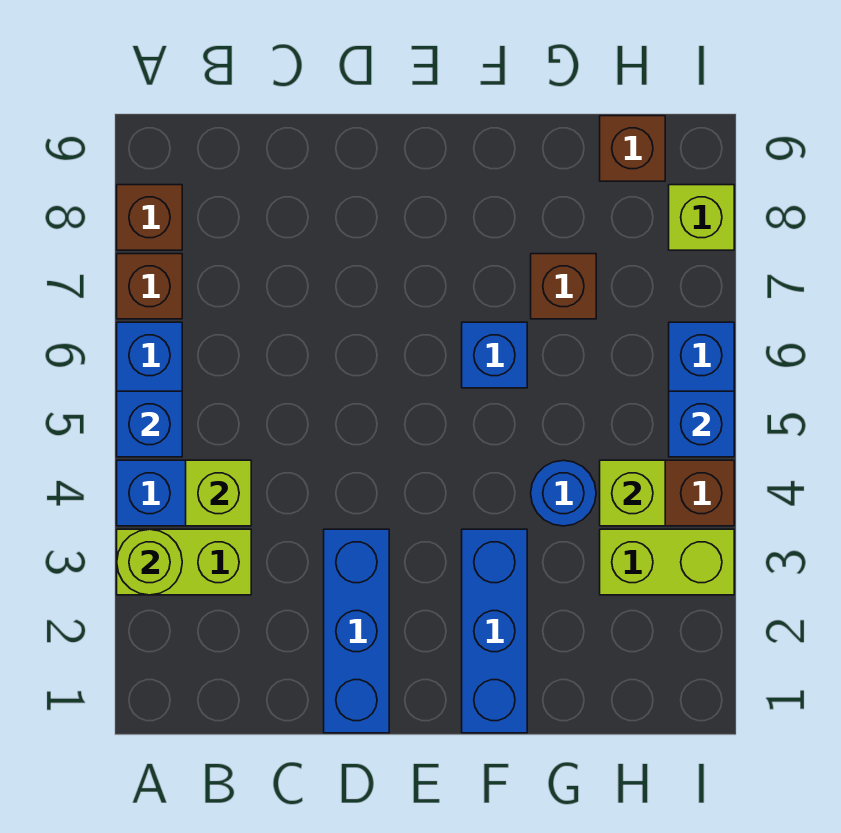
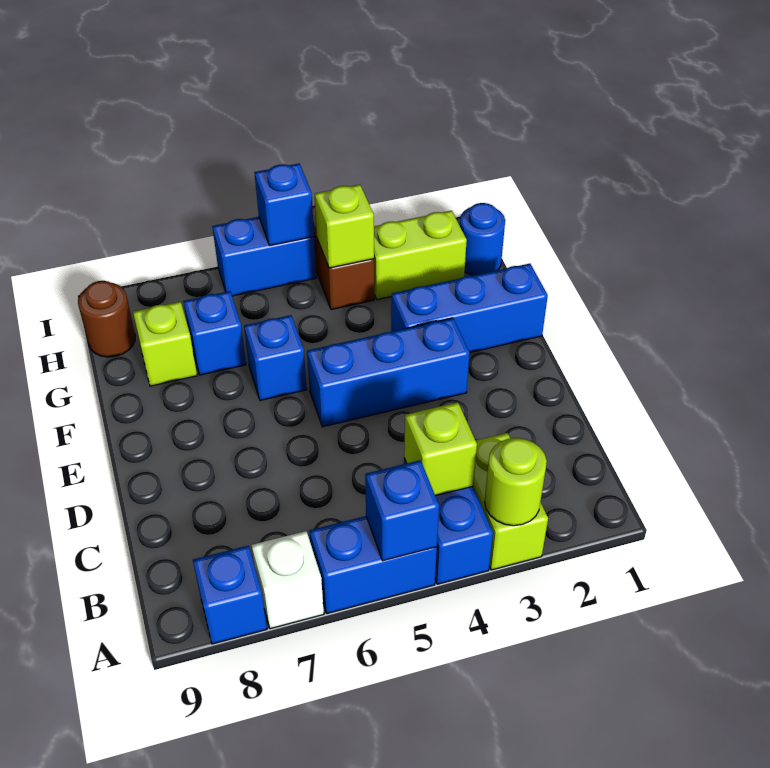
brown brick A7 level 1 -> white brick A7 level 1
brown brick A8 level 1 -> blue brick A8 level 1
blue brick D1:D3 level 1 -> blue brick E3:E5 level 1
blue round brick G4 level 1 -> blue round brick H1 level 1
brown brick G7 level 1 -> blue brick G7 level 1
lime brick H3:I3 level 1 -> lime brick H2:H3 level 1
brown brick H9 level 1 -> brown round brick H9 level 1
lime brick I8 level 1 -> lime brick G8 level 1

